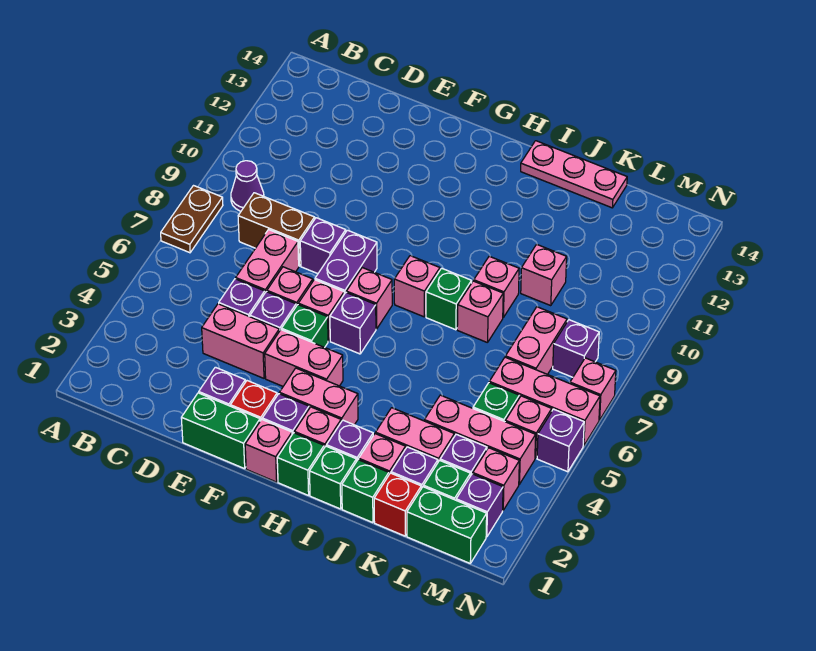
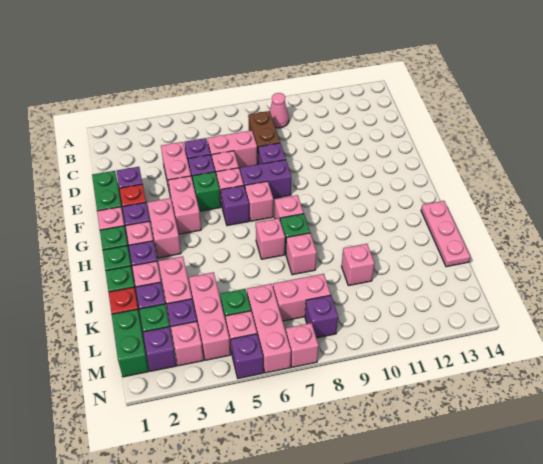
brown plate A7:A8 level 1 -> none
purple cone B9 level 1 -> pink cone B9 level 1
pink brick J9 level 1 -> pink brick I7 level 1

